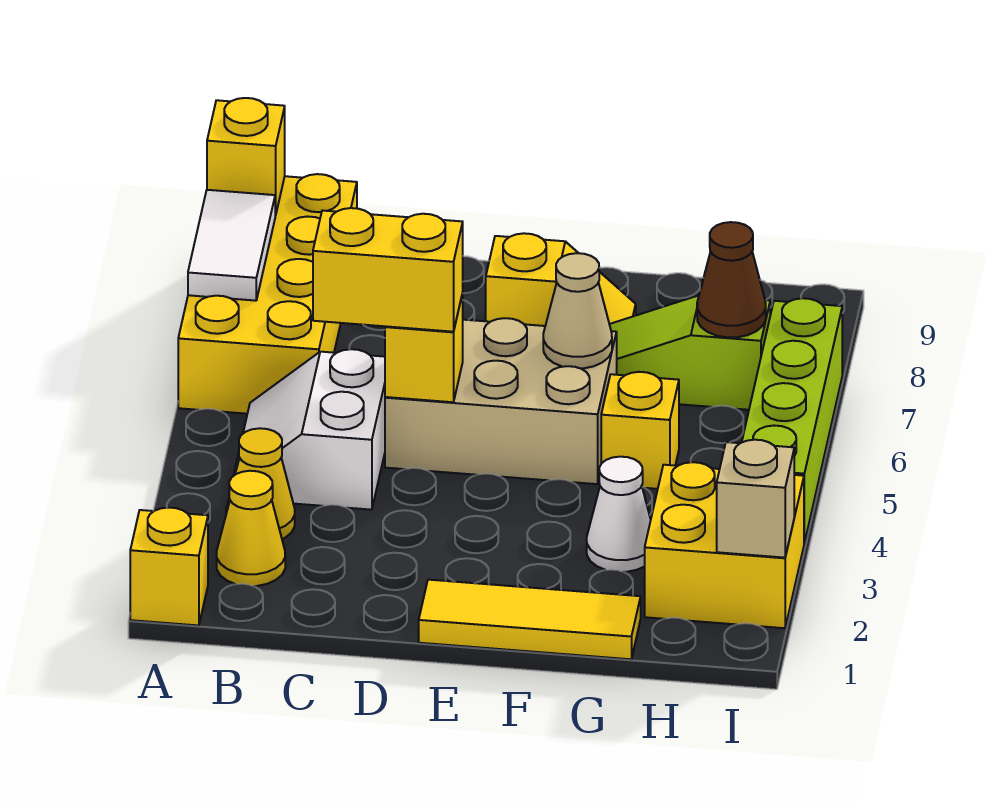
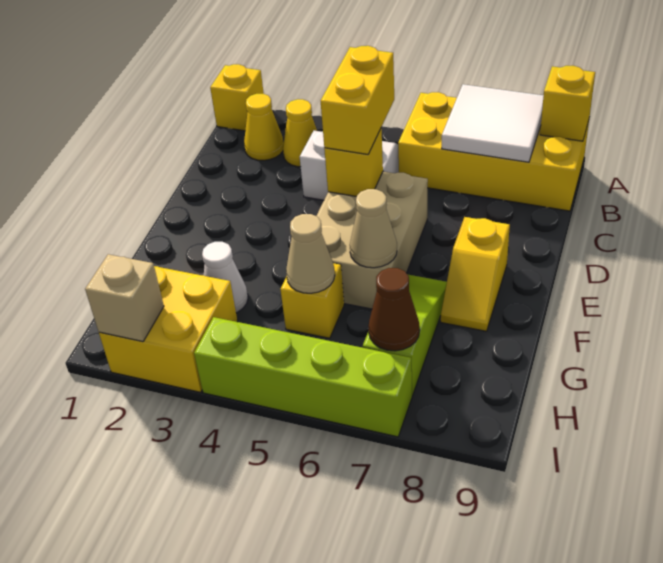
white tile A7:A8 level 2 -> white tile A7:B8 level 2
yellow tile E1:G1 level 1 -> none
none -> tan cone G5 level 2

